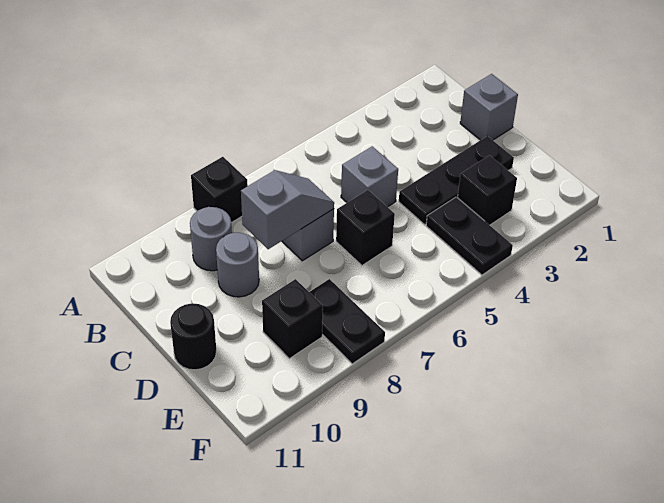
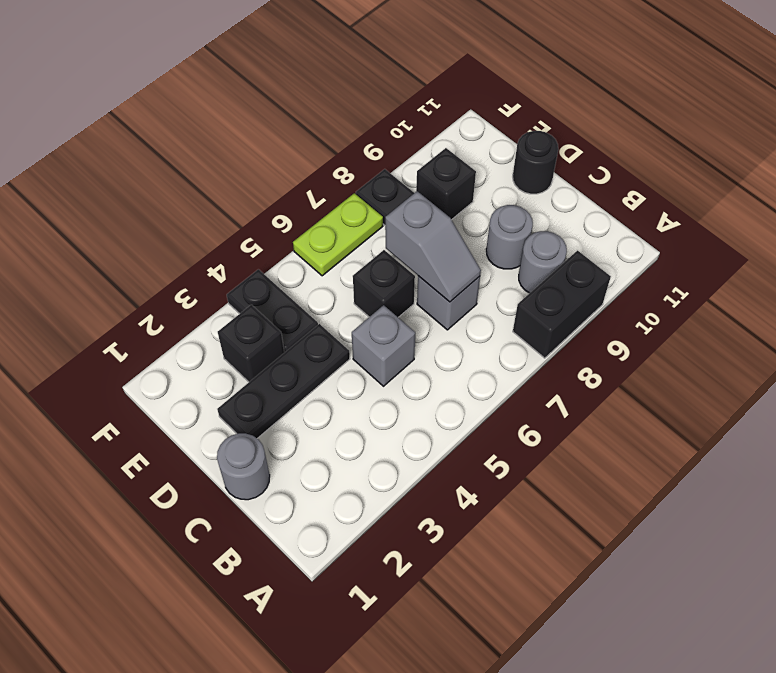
black brick A8 level 1 -> black brick A8:A9 level 1
grey brick C1 level 1 -> grey round brick C1 level 1
grey slope C7:C8 level 2 top 8 -> grey slope C7:D7 level 2 top D
none -> lime plate F6:F7 level 1

